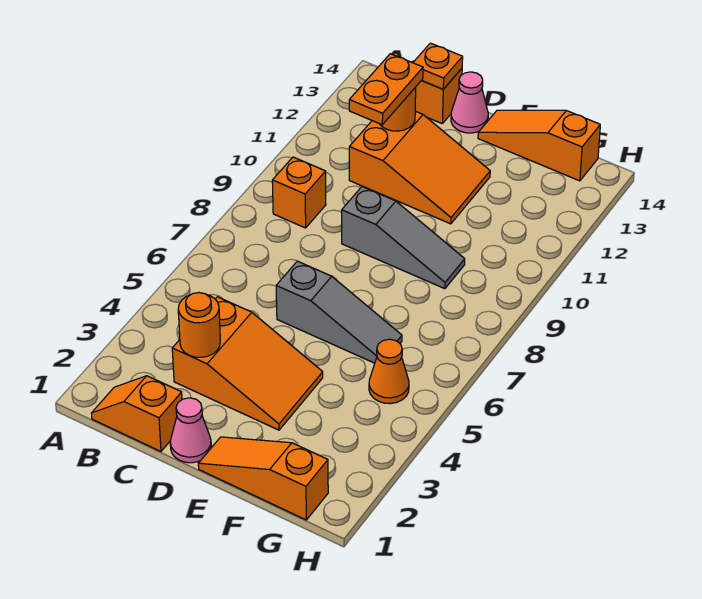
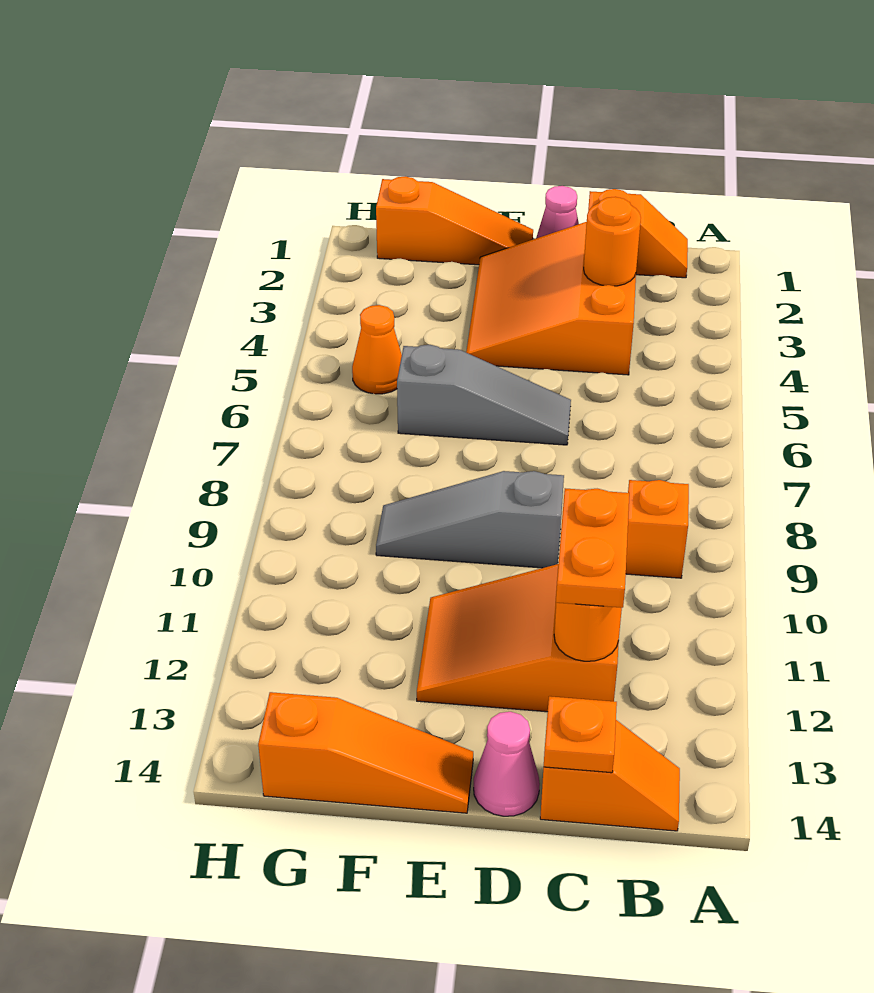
orange slope C3:E4 level 1 top C -> orange slope C2:E4 level 1 top C
grey slope D6:F6 level 1 top D -> grey slope D6:F6 level 1 top F

